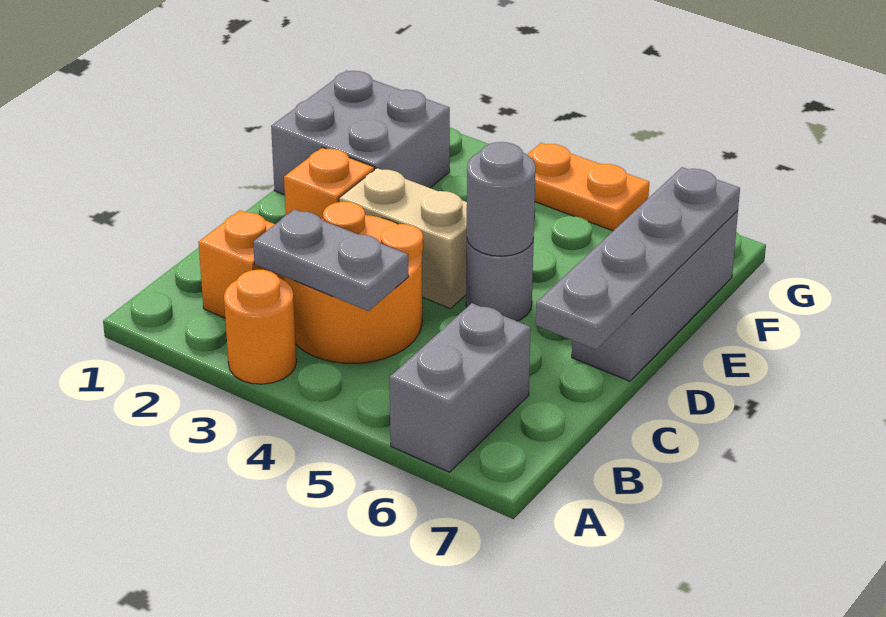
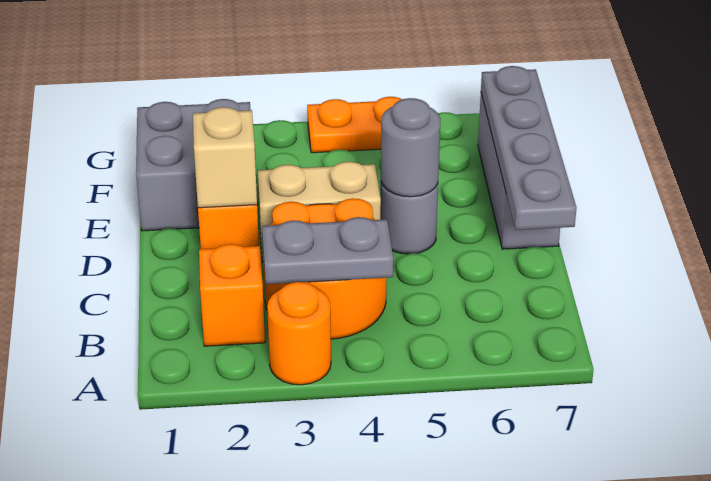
grey brick A6:B6 level 1 -> none
none -> tan brick D2 level 2

